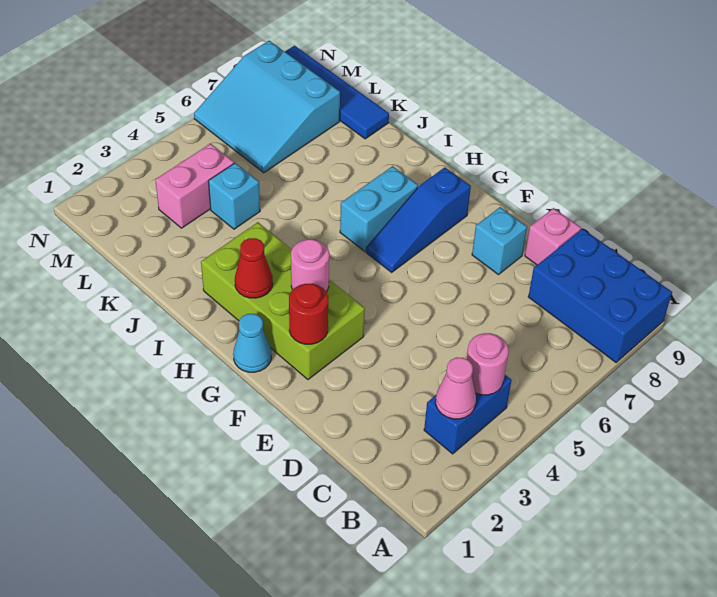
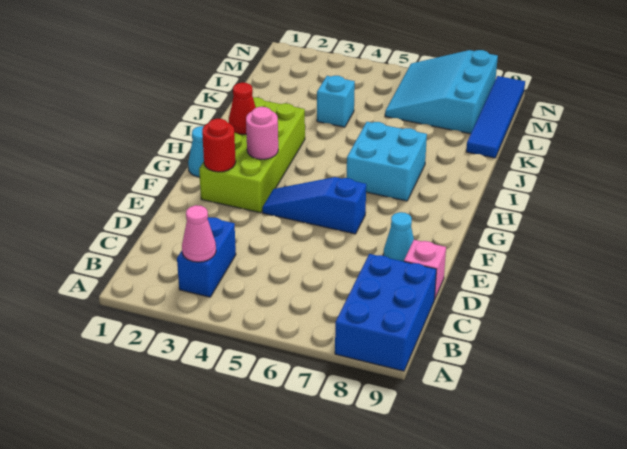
blue brick B3:B4 level 1 -> blue brick B3:C3 level 1
pink round brick B4 level 2 -> none
cyan brick E8 level 1 -> cyan cone E8 level 1
blue slope G6:G8 level 1 top 8 -> blue slope F4:F6 level 1 top 6
cyan brick H6:H7 level 1 -> cyan brick H6:I7 level 1
pink brick L3:L4 level 1 -> none

